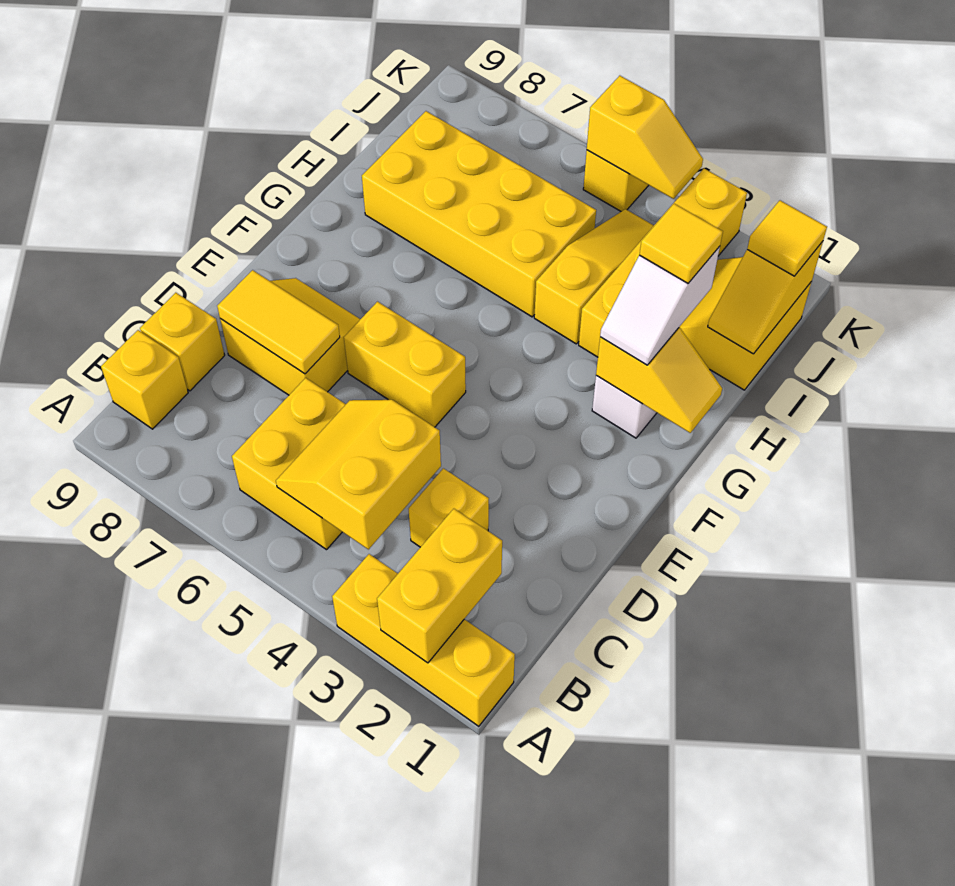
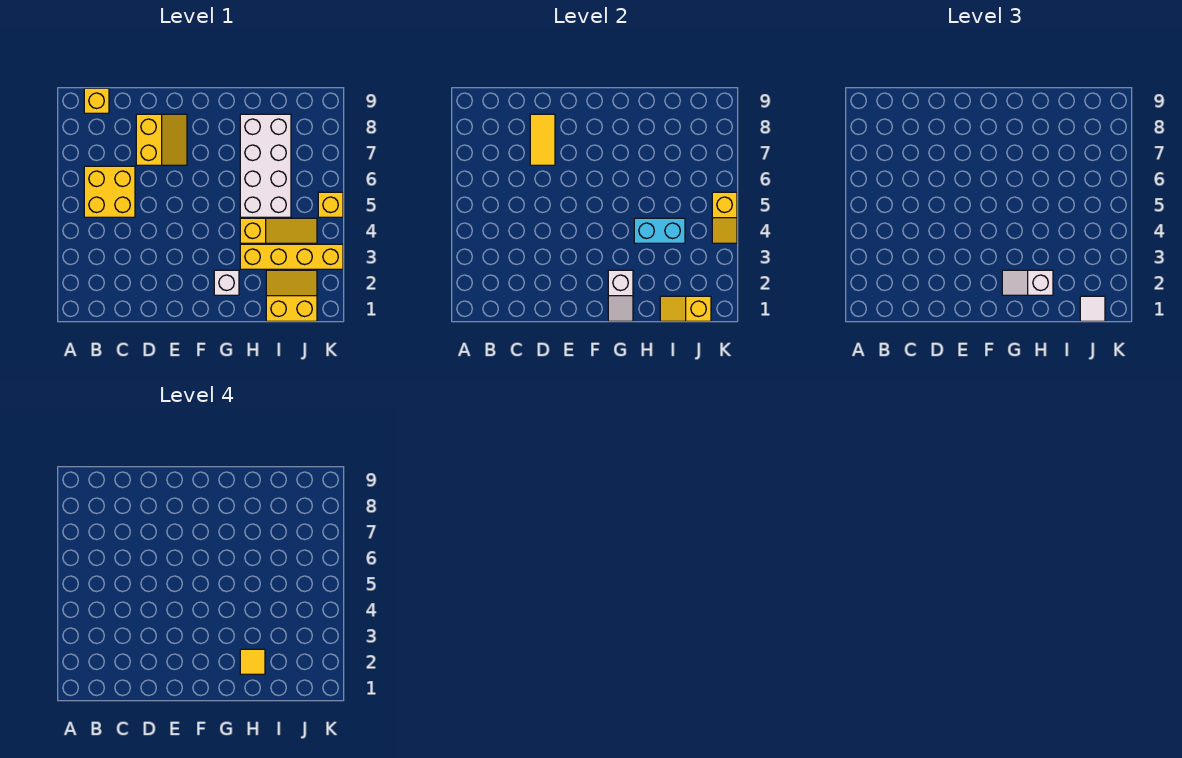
yellow brick A1:A3 level 1 -> none
yellow brick A2:B2 level 2 -> none
yellow slope B4:C5 level 2 top 4 -> none
yellow brick C3 level 1 -> none
yellow brick C9 level 1 -> none
yellow brick E5:E6 level 1 -> none
yellow slope G1:G2 level 2 top 2 -> white slope G1:G2 level 2 top 2
none -> cyan brick H4:I4 level 2
yellow brick H5:I8 level 1 -> white brick H5:I8 level 1
yellow tile J1 level 3 -> white tile J1 level 3

